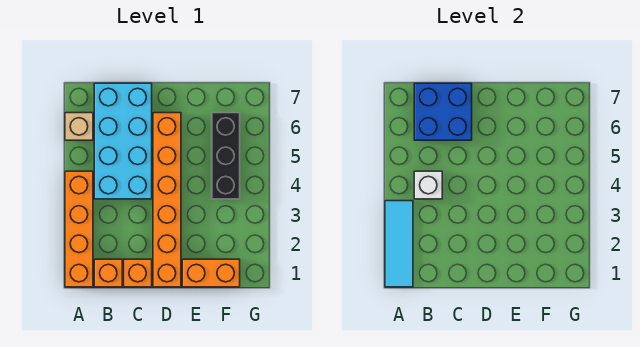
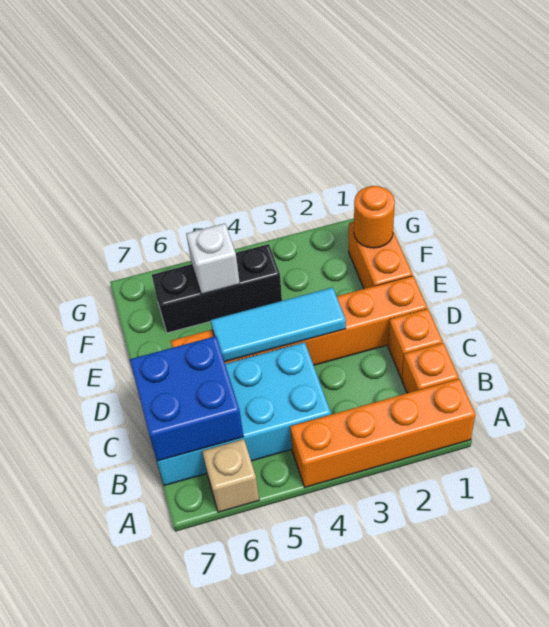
cyan tile A1:A3 level 2 -> cyan tile D3:D5 level 2
white brick B4 level 2 -> white brick F5 level 2
none -> orange round brick F1 level 2

